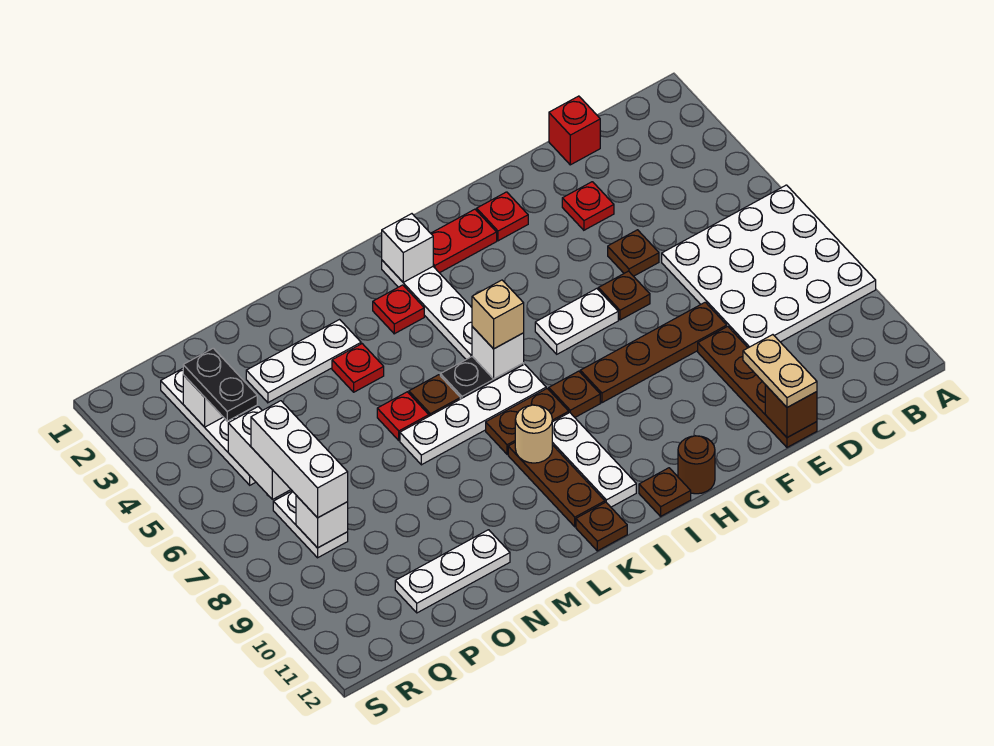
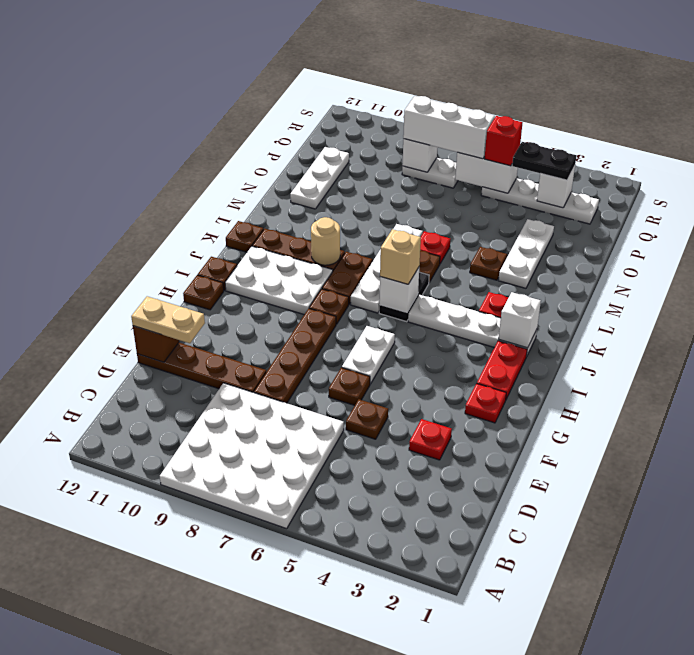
red brick D1 level 1 -> red brick Q5 level 3
brown round brick H12 level 1 -> brown plate H12 level 1
white plate J9:J11 level 1 -> white plate I9:J11 level 1
red plate M4 level 1 -> brown plate M4 level 1

